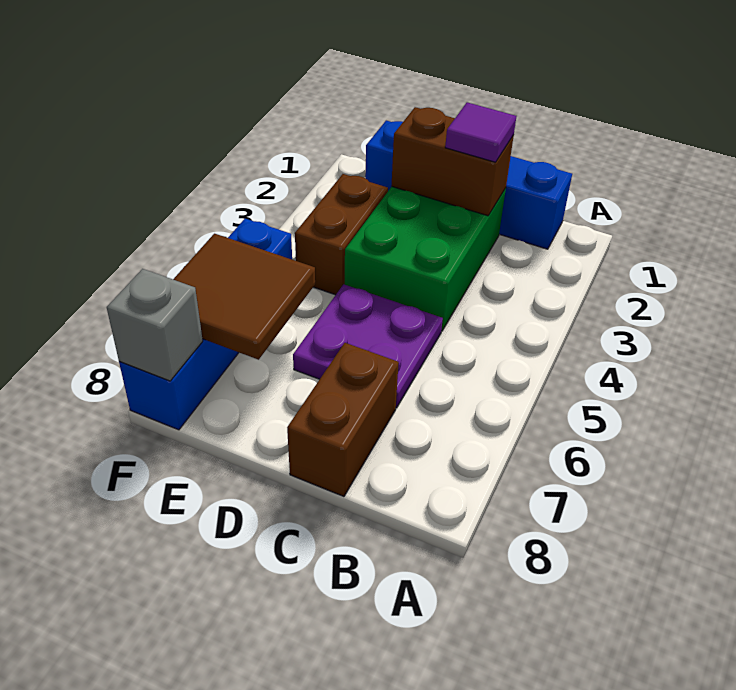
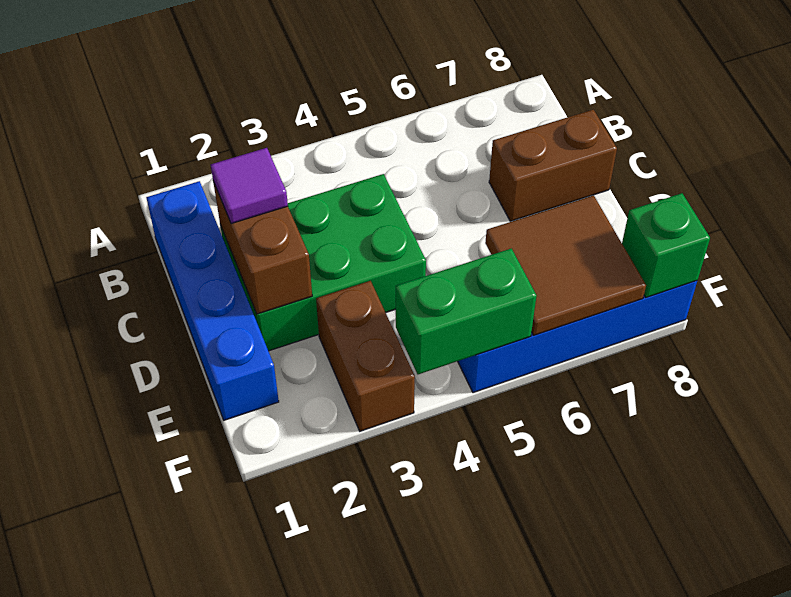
purple plate C5:D6 level 1 -> none
brown brick E3:E4 level 1 -> brown brick E3:F3 level 1
none -> green brick F4:F5 level 2
grey brick F8 level 2 -> green brick F8 level 2

